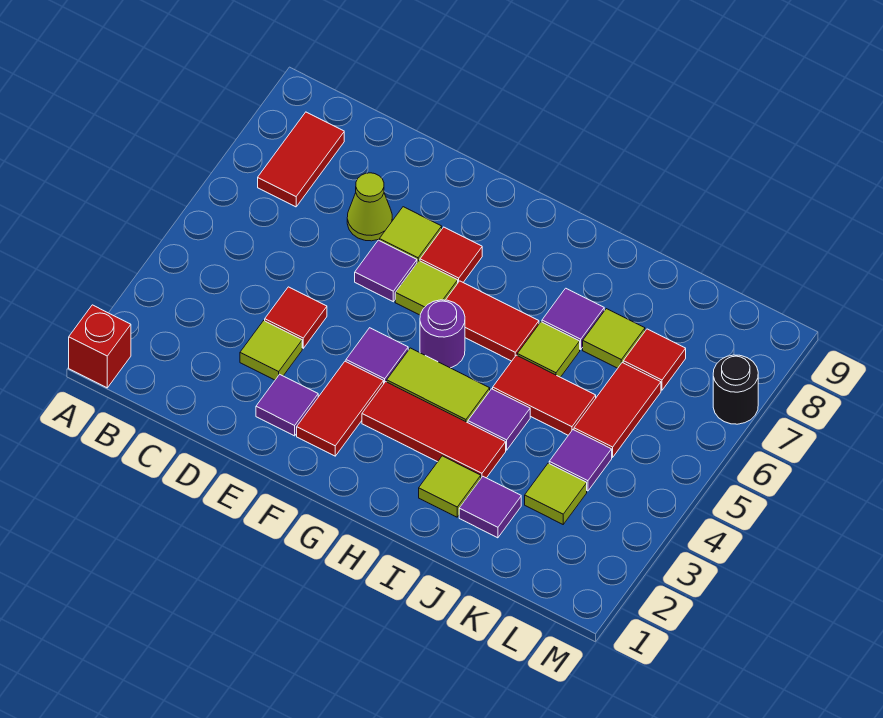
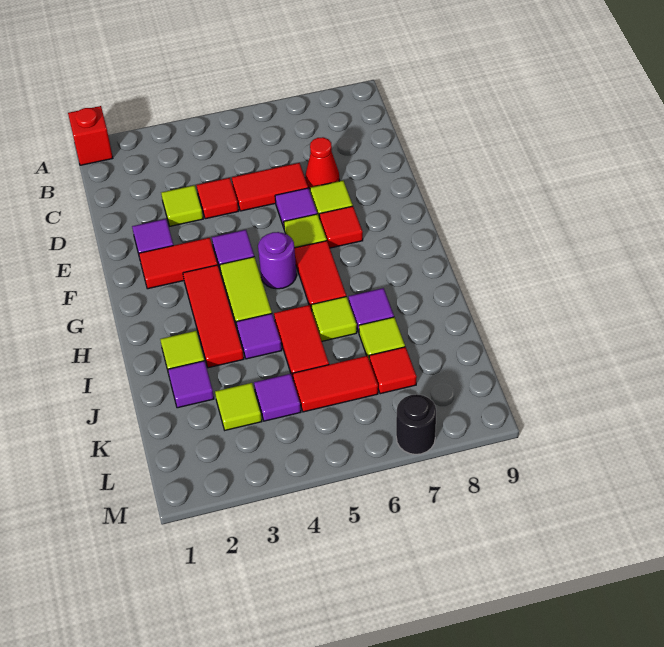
red tile B7:B8 level 1 -> red tile D5:D6 level 1
lime cone D7 level 1 -> red cone D7 level 1

